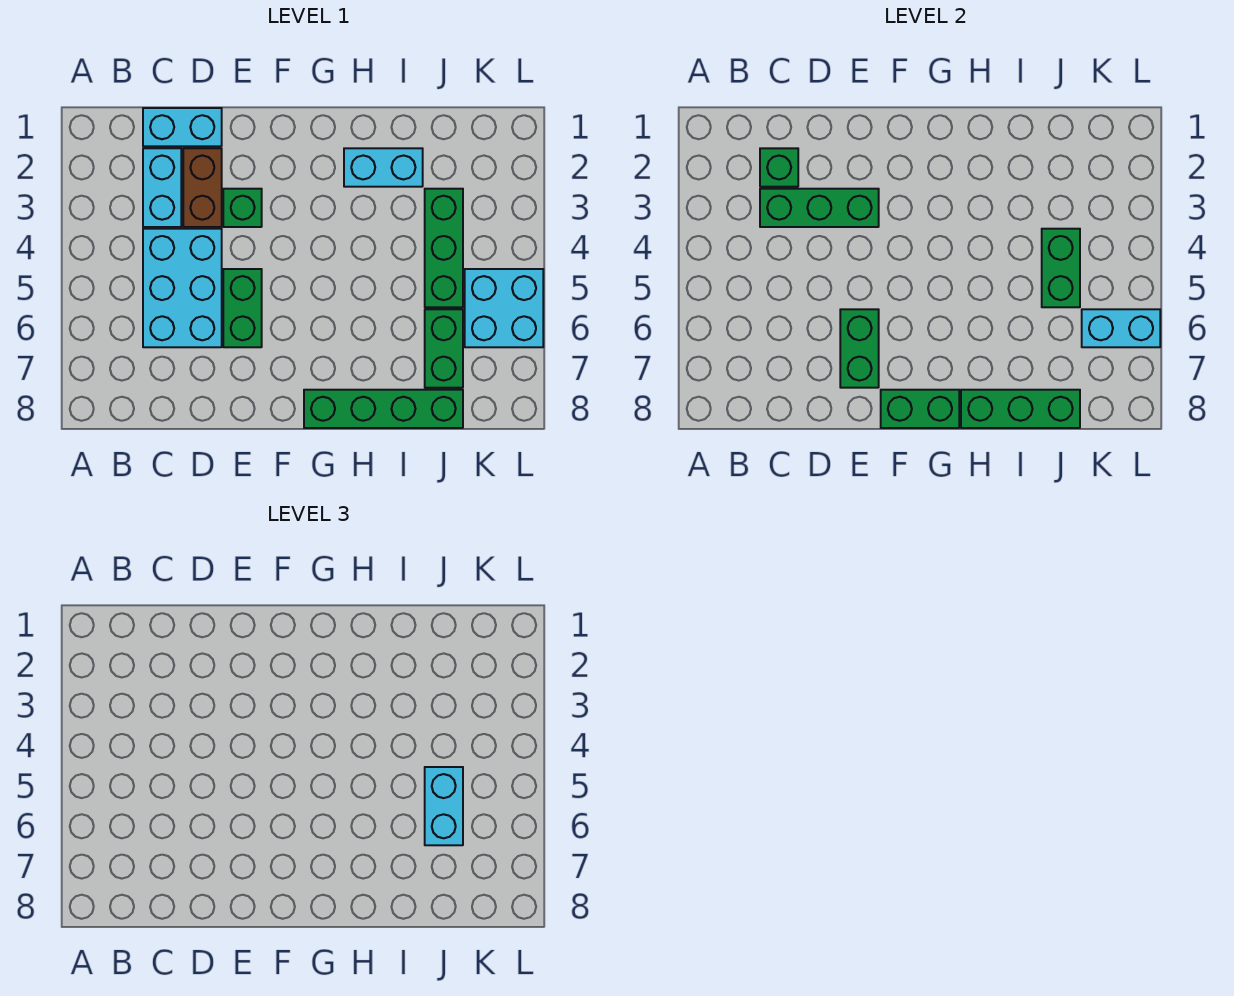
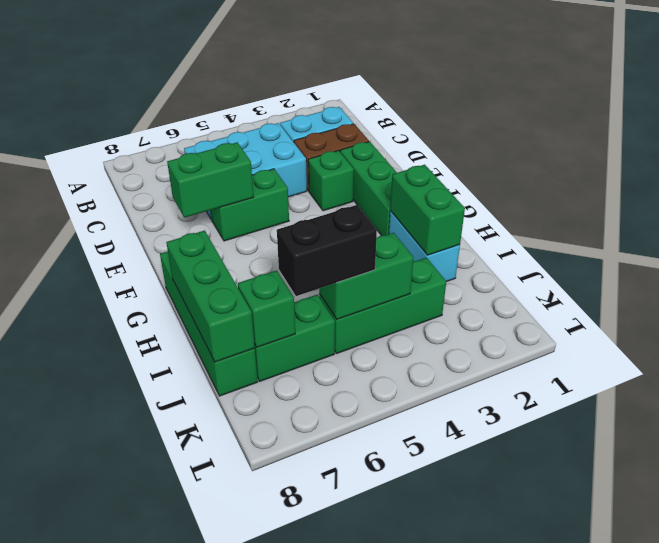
cyan brick C1:D1 level 1 -> none
green brick C2 level 2 -> green brick J7 level 2
green brick C3:E3 level 2 -> green brick E2:G2 level 1
green brick F8:G8 level 2 -> green brick H2:I2 level 2
cyan brick J5:J6 level 3 -> black brick J5:J6 level 3
cyan brick K5:L6 level 1 -> none
cyan brick K6:L6 level 2 -> none

